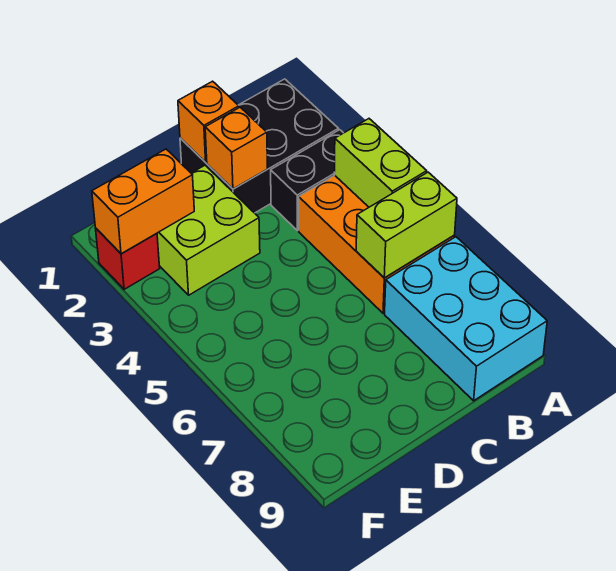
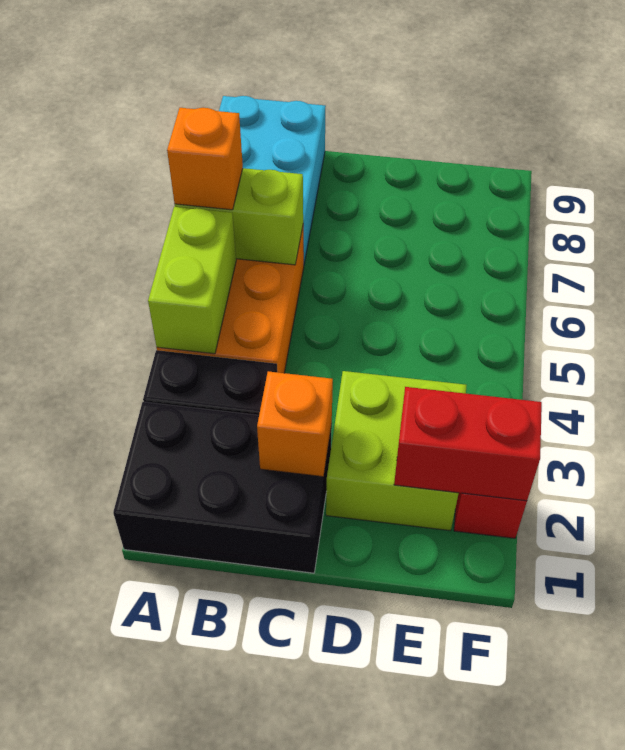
orange brick C1 level 2 -> orange brick A6 level 3
orange brick E2:F2 level 2 -> red brick E2:F2 level 2

